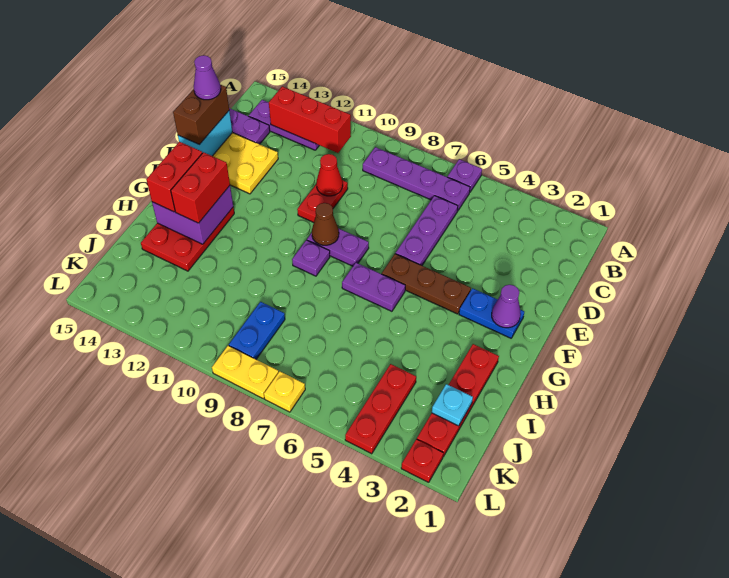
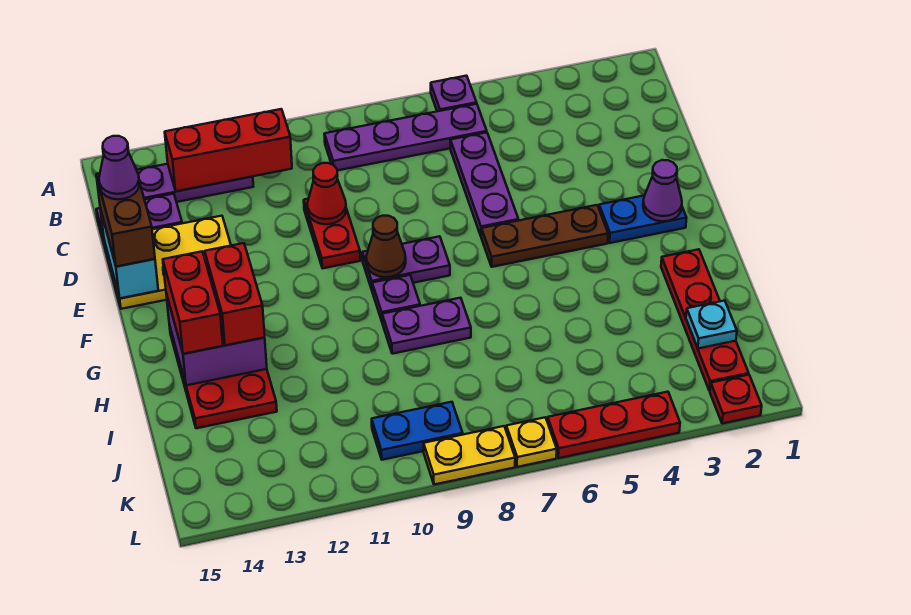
purple plate G6:G7 level 1 -> purple plate H8:H9 level 1
red plate J4:L4 level 1 -> red plate L4:L6 level 1
blue plate J9:K9 level 1 -> blue plate K9:K10 level 1

